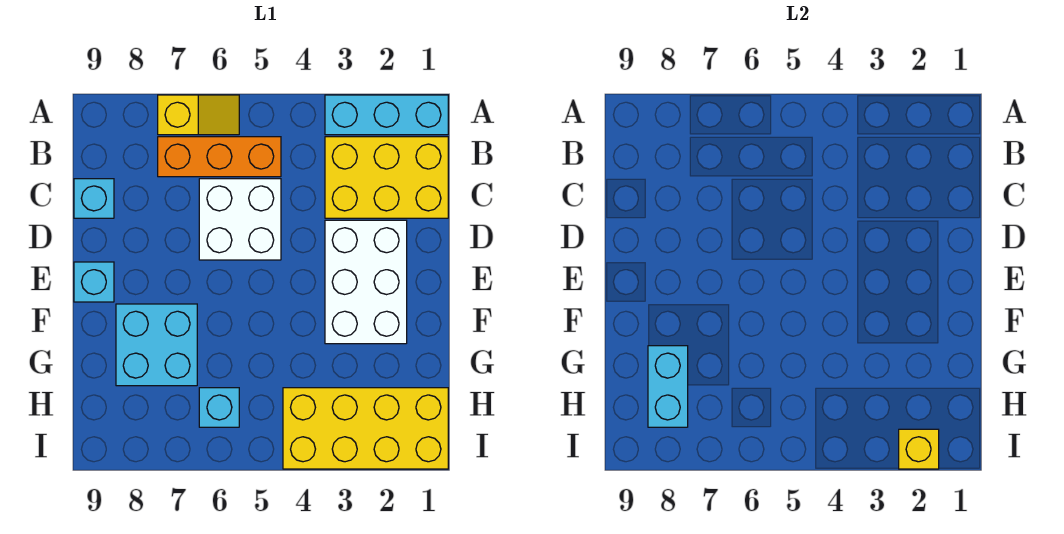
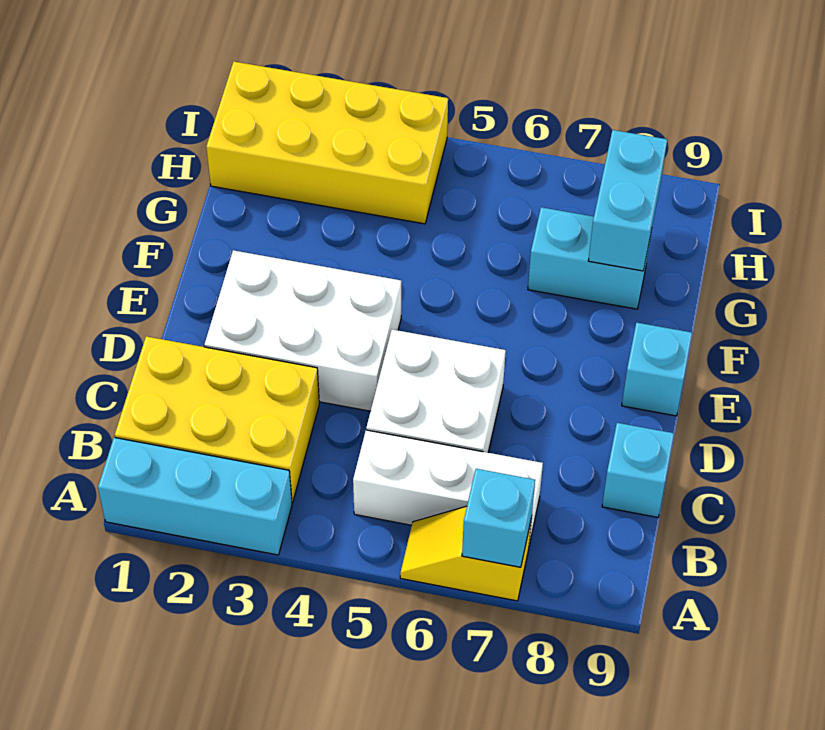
orange brick B5:B7 level 1 -> white brick B5:B7 level 1
white brick D2:F3 level 1 -> white brick D2:E4 level 1
cyan brick F7:G8 level 1 -> cyan brick G7:G8 level 1
cyan brick H6 level 1 -> cyan brick A7 level 2
yellow brick I2 level 2 -> none

